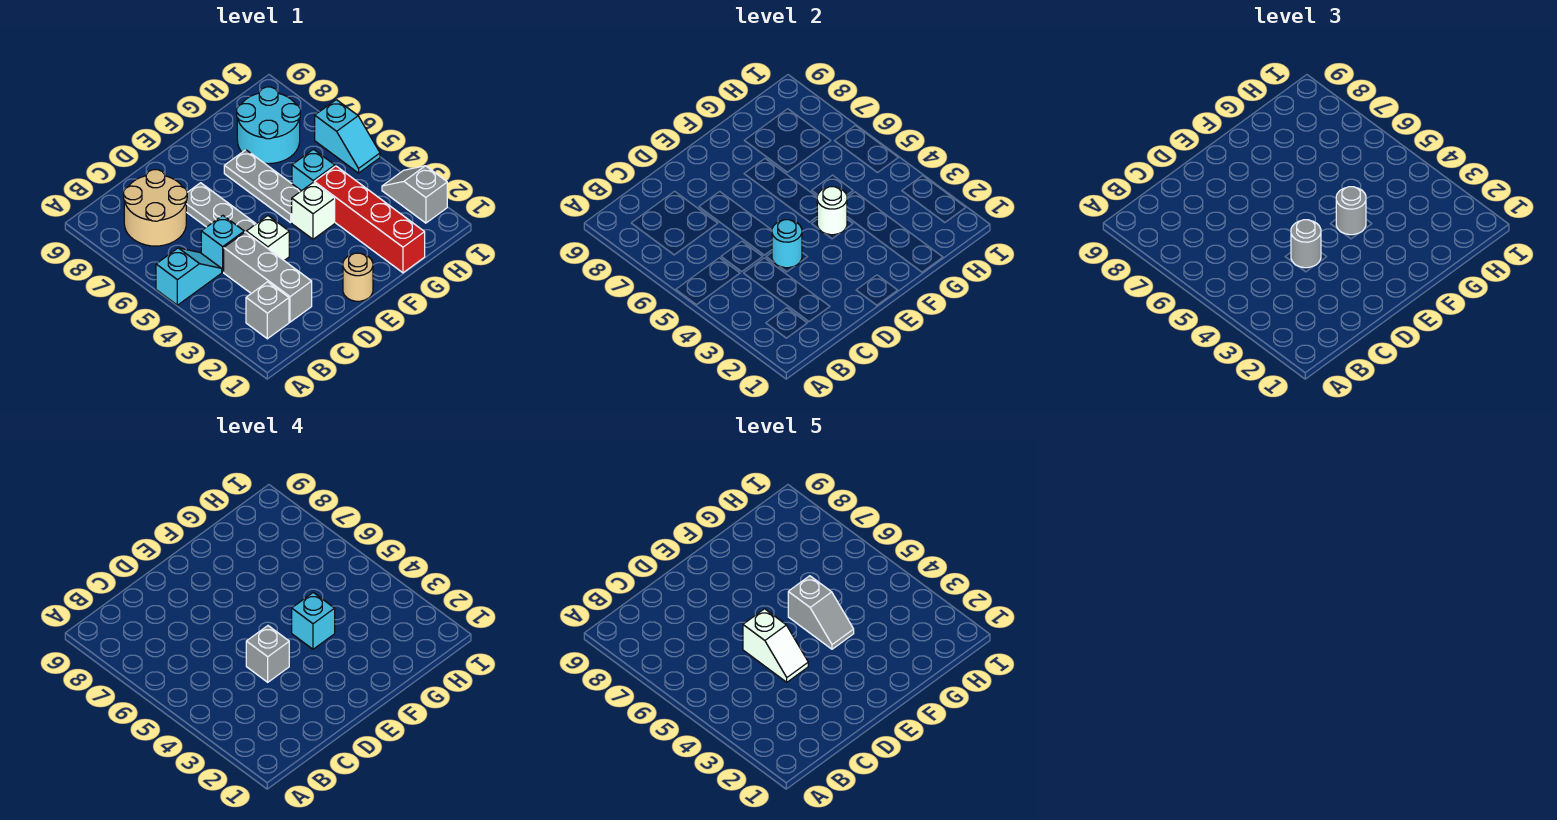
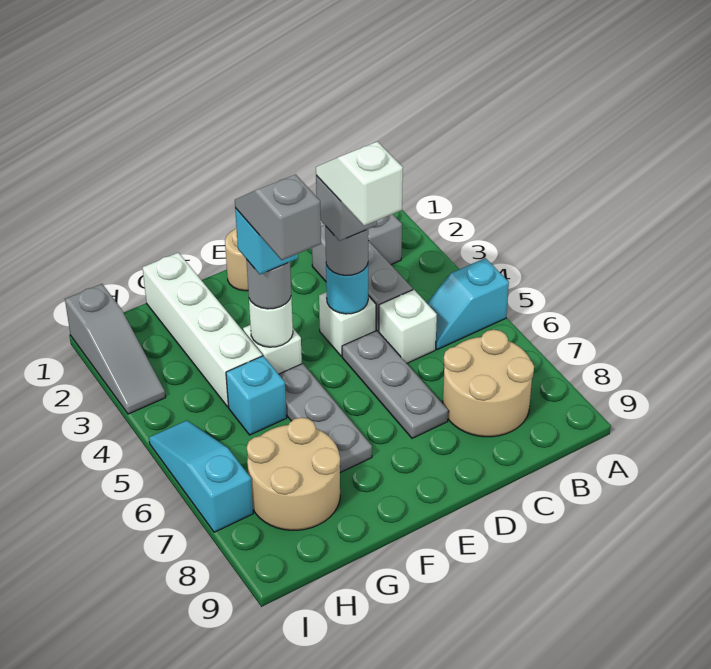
cyan brick C5 level 1 -> white brick C5 level 1
red brick G1:G4 level 1 -> white brick G1:G4 level 1
cyan round brick G7:H8 level 1 -> tan round brick G7:H8 level 1
grey slope I2:I3 level 1 top 2 -> grey slope I1:I3 level 1 top 1
cyan slope I5:I6 level 1 top 6 -> cyan slope I5:I7 level 1 top 7

